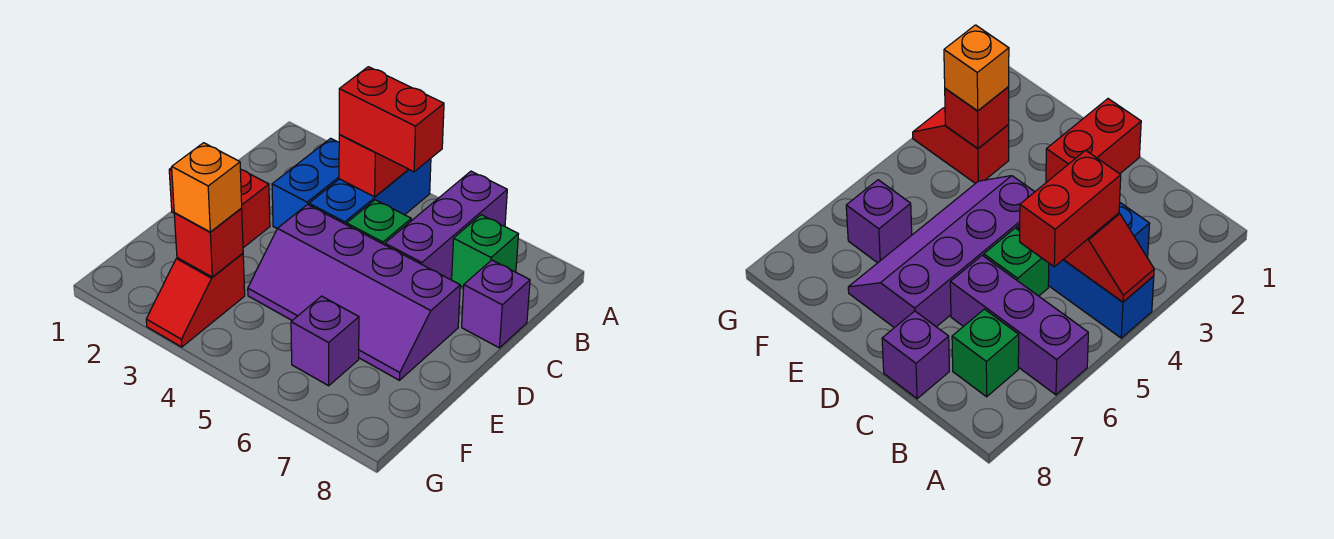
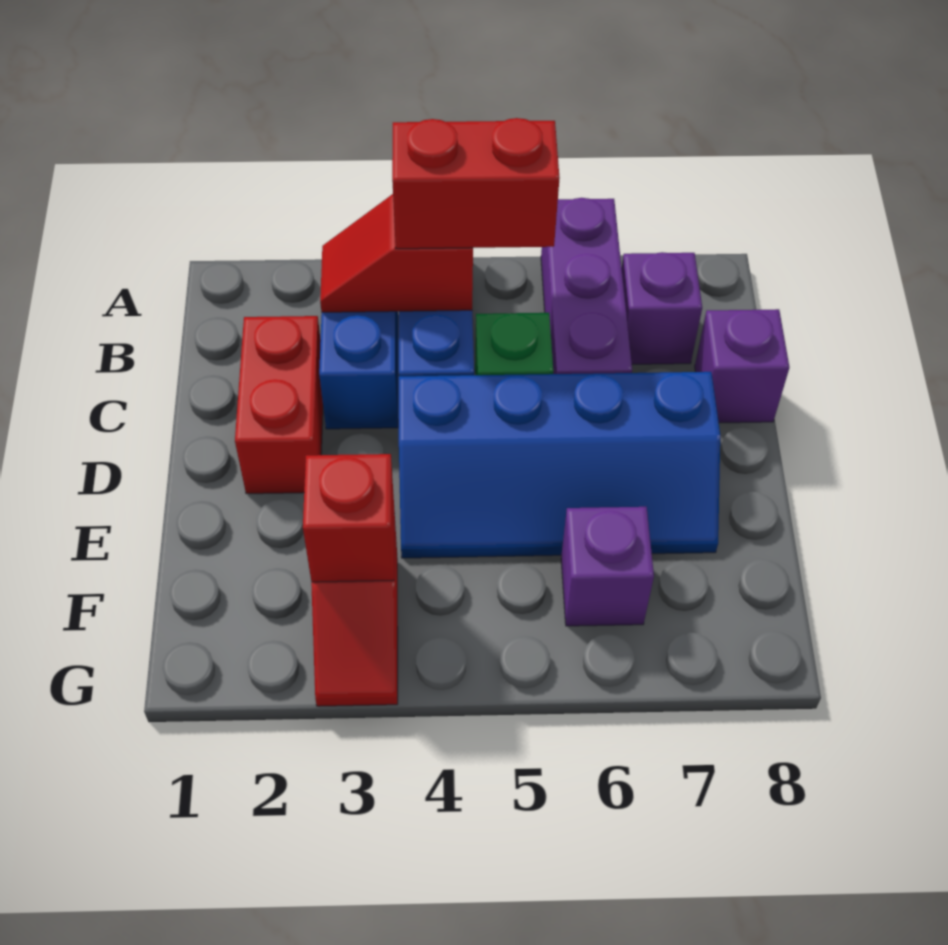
red slope A4:B4 level 2 top B -> red slope B3:B4 level 2 top 4
green brick B7 level 1 -> purple brick B7 level 1
red brick D1:D2 level 1 -> red brick C2:D2 level 1
purple slope D4:E7 level 1 top D -> blue slope D4:E7 level 1 top D
orange brick F3 level 3 -> none

